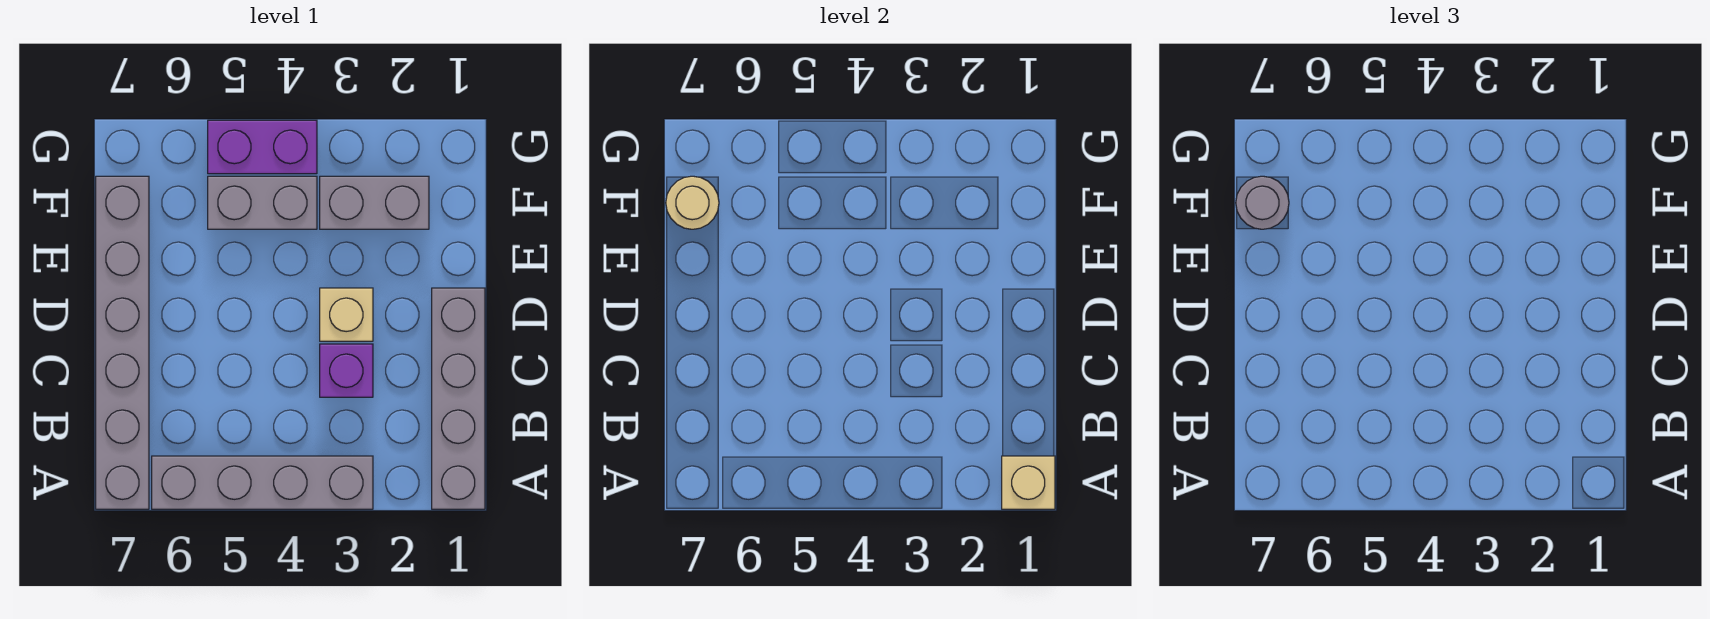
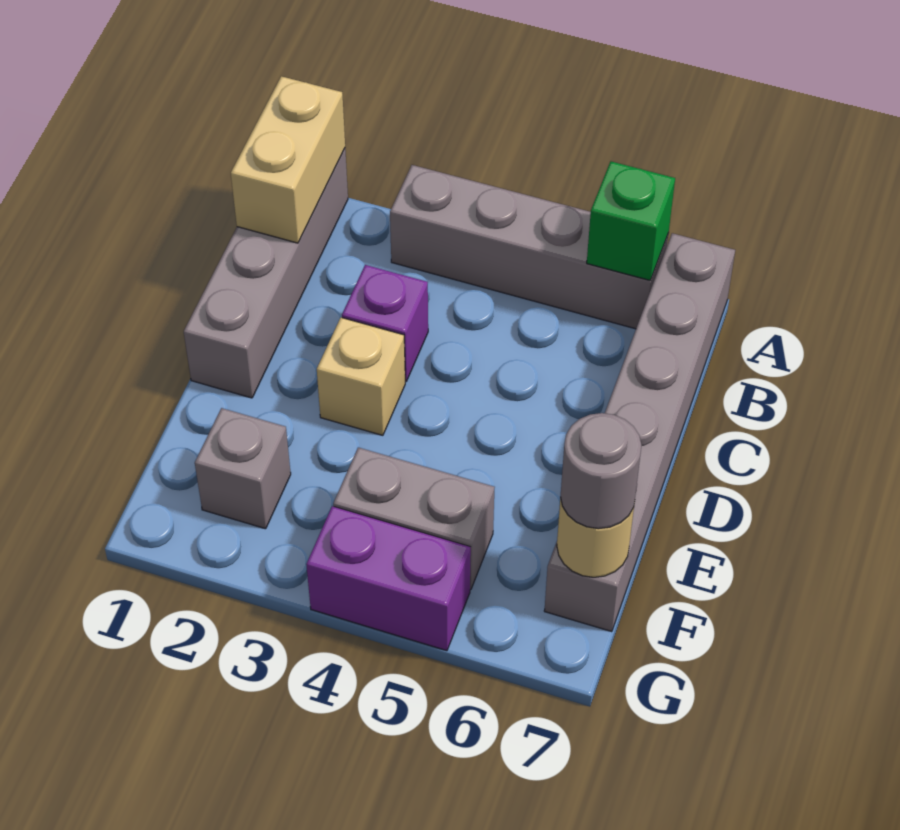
tan brick A1 level 2 -> tan brick A1:B1 level 2
none -> green brick A6 level 2
grey brick F2:F3 level 1 -> grey brick F2 level 1

